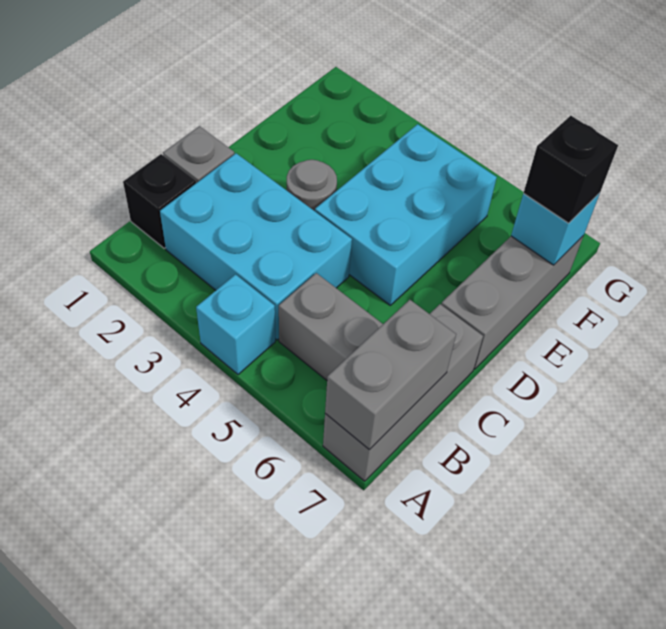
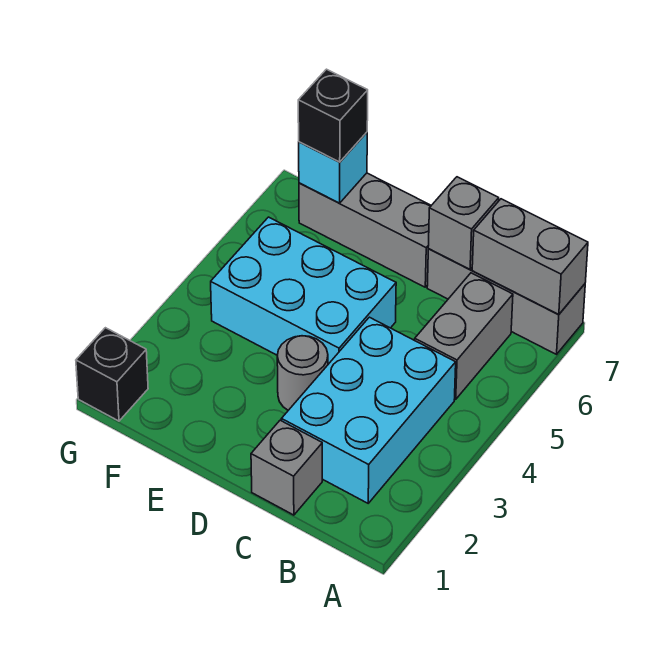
cyan brick A4 level 1 -> none
black brick B1 level 1 -> black brick G1 level 1
none -> grey brick C7 level 2

